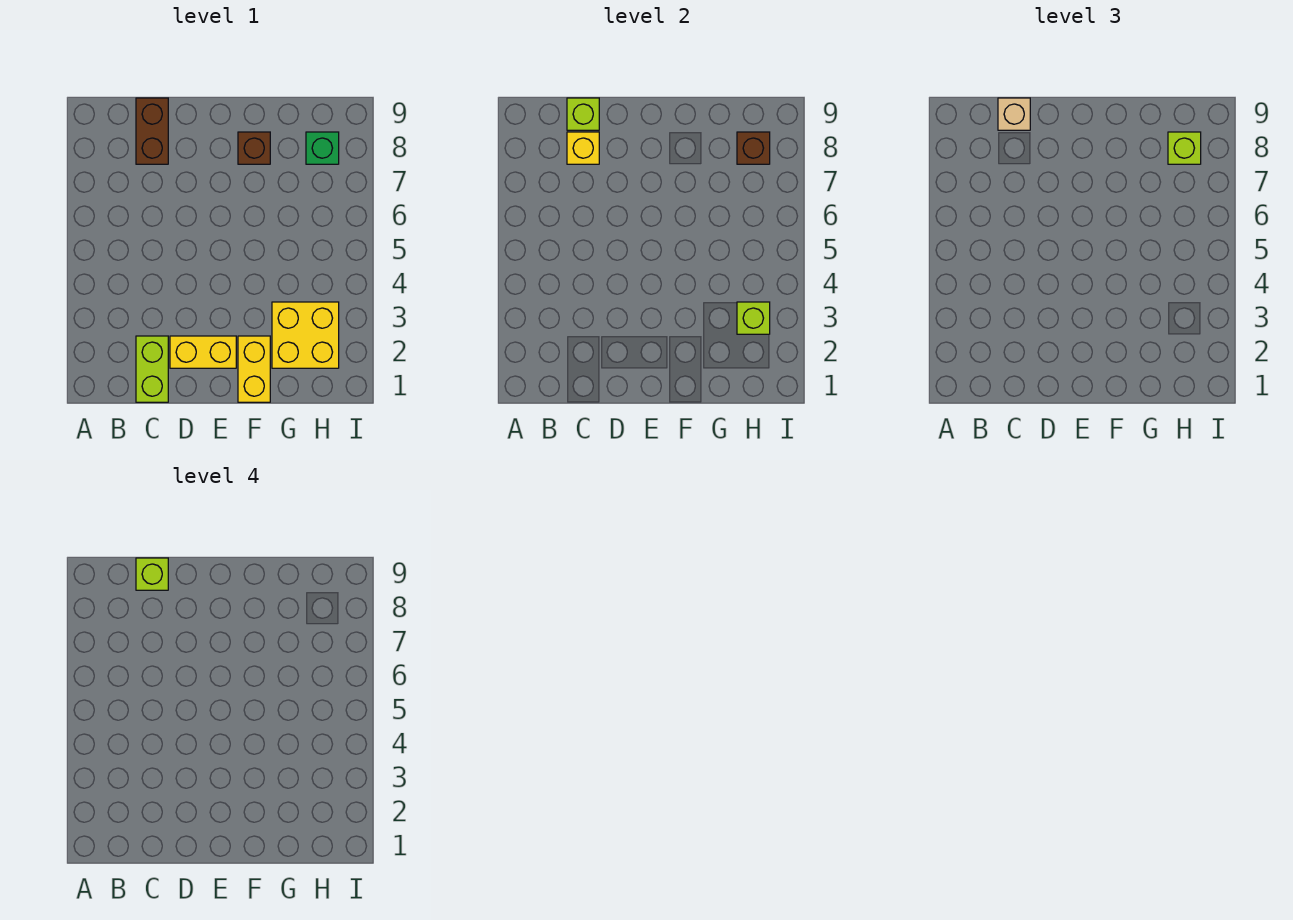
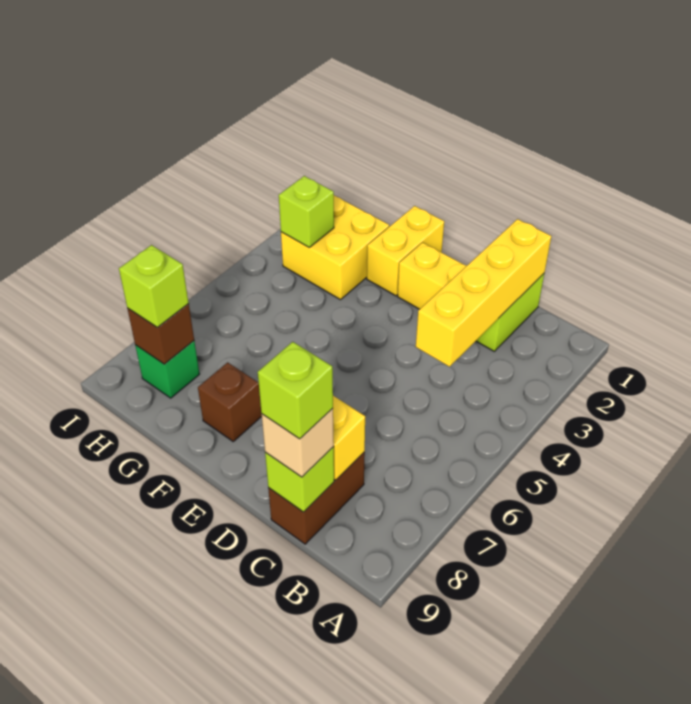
none -> yellow brick C1:C4 level 2

